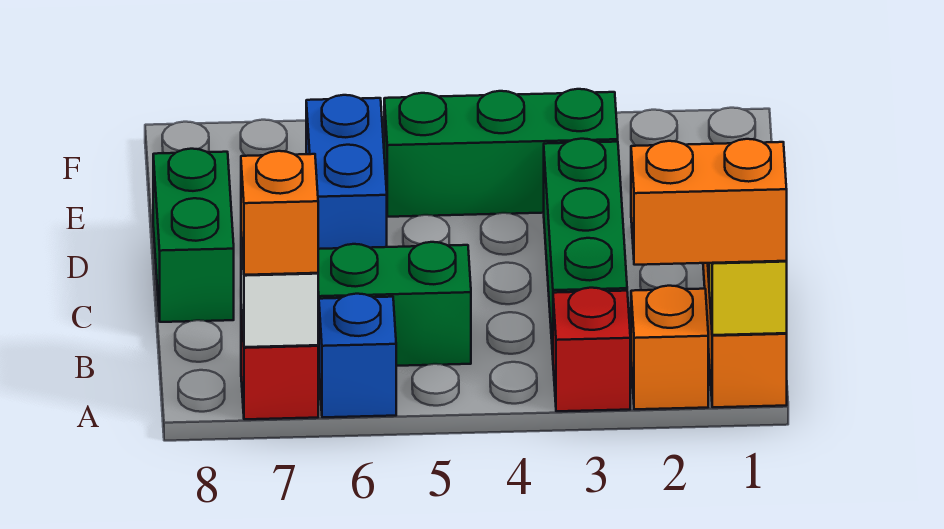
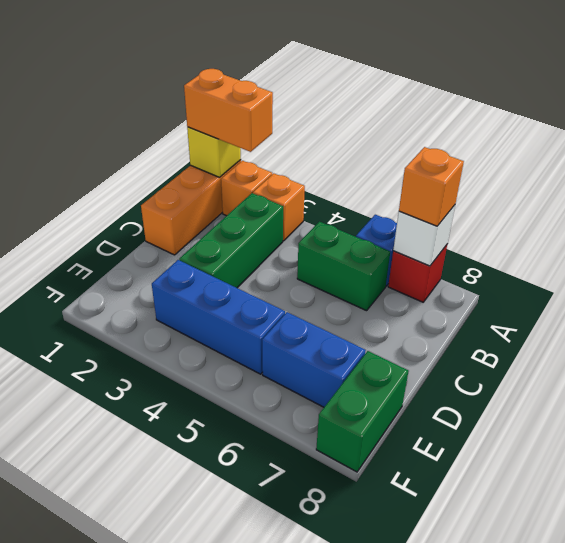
red brick A3 level 1 -> orange brick A3 level 1
green brick C8:D8 level 1 -> green brick E8:F8 level 1
blue brick D6:E6 level 1 -> blue brick E6:E7 level 1
green brick E3:E5 level 1 -> blue brick E3:E5 level 1

